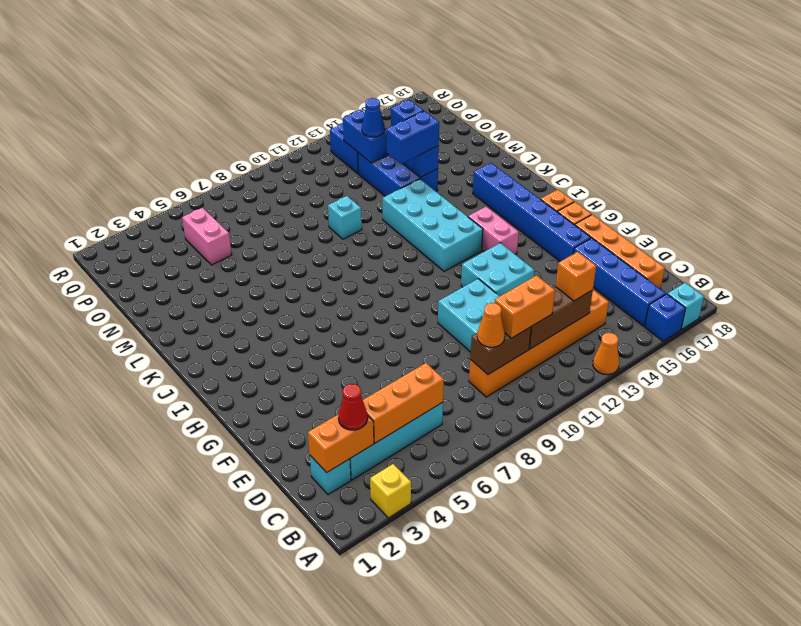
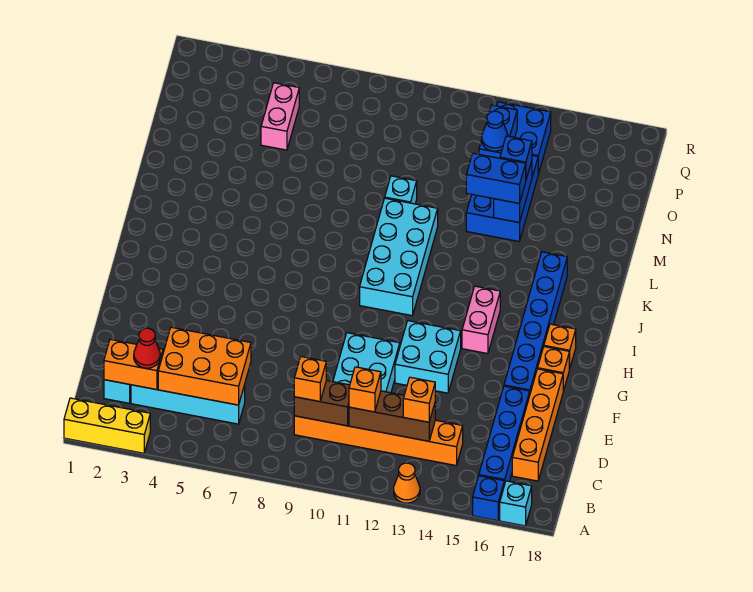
yellow brick A3 level 1 -> yellow brick A1:A3 level 1
orange brick C4:C6 level 2 -> orange brick C4:D6 level 2
orange cone C9 level 3 -> orange brick C9 level 3
orange brick C10:C11 level 3 -> orange brick C11 level 3
cyan brick I12:L13 level 1 -> cyan brick I10:L11 level 1

